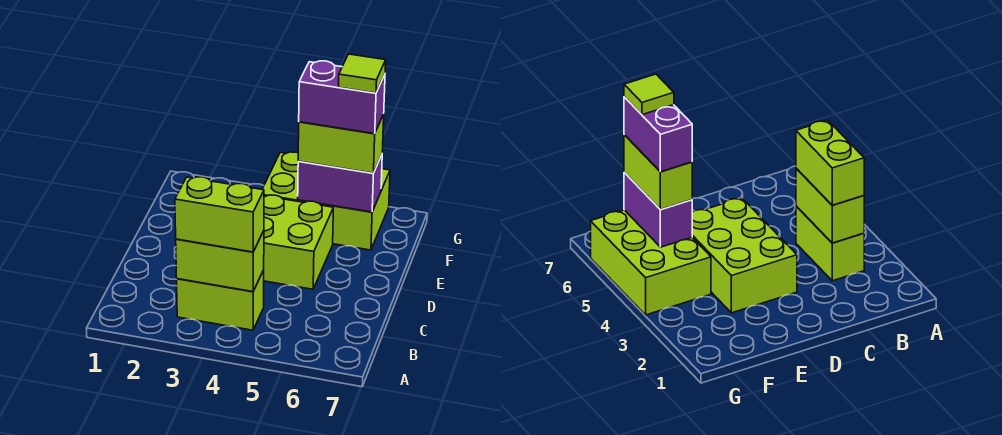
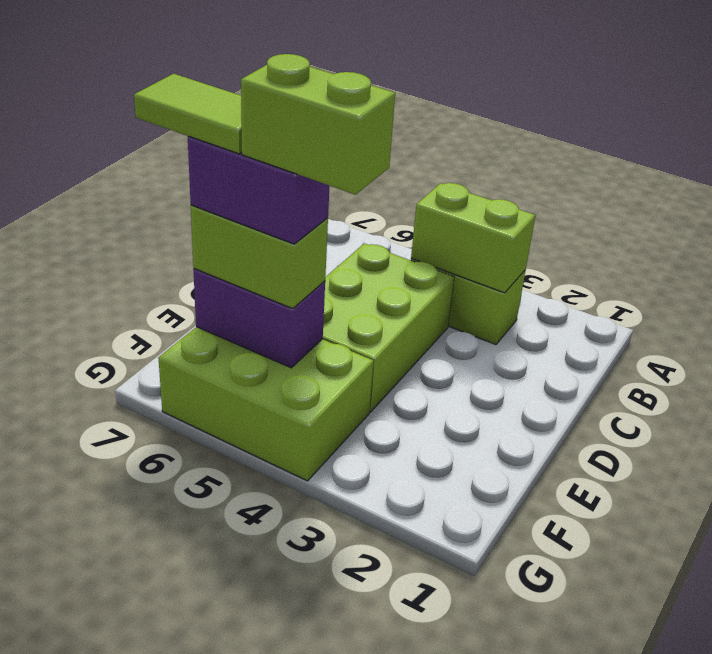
lime brick B3:B4 level 3 -> lime brick F4:F5 level 5
lime brick D3:E5 level 1 -> lime brick C4:E5 level 1
lime tile F6 level 5 -> lime tile F6:F7 level 5

